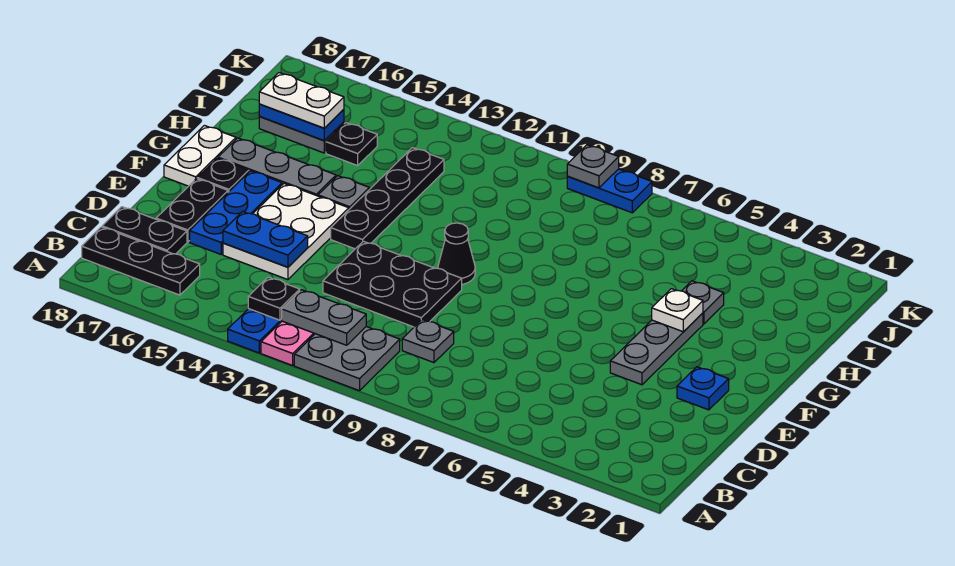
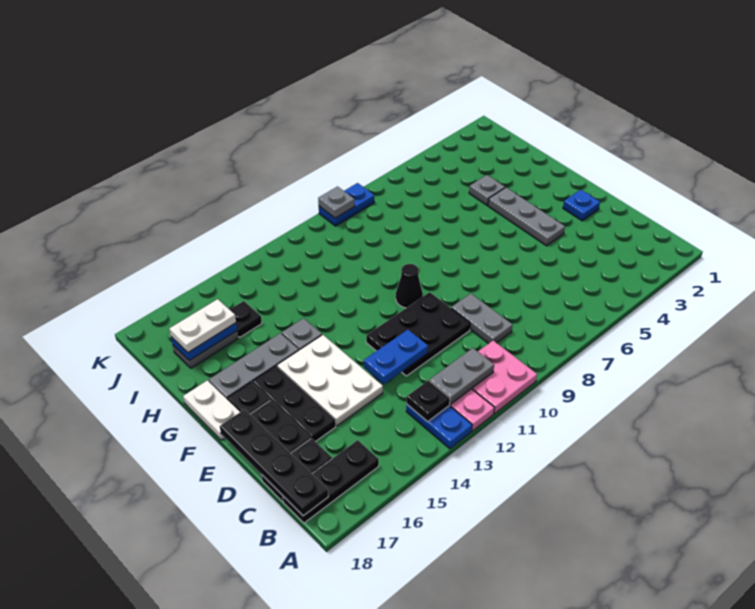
grey plate A10:B11 level 1 -> pink plate A10:B11 level 1
grey plate C9 level 1 -> grey plate C9:D9 level 1
blue plate D14:D15 level 2 -> blue plate D12:D13 level 2
blue plate D16:F16 level 1 -> black plate D16:F16 level 1
black plate F13:I13 level 1 -> black plate B18:E18 level 2
white plate G4 level 2 -> none

